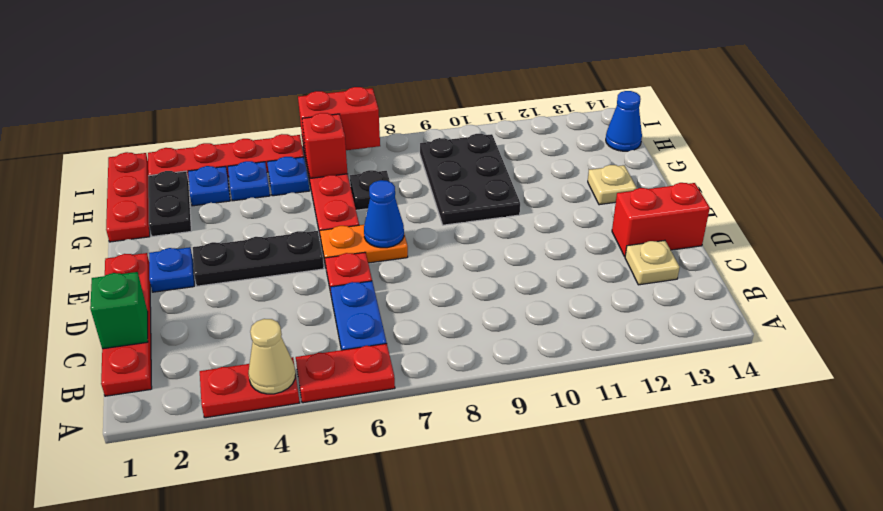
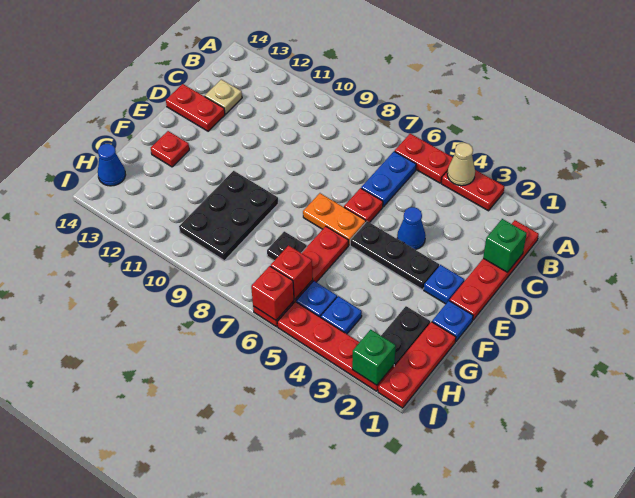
red brick D13:D14 level 1 -> red plate D13:D14 level 1
blue cone E7 level 2 -> blue cone D4 level 1
tan plate F13 level 1 -> red plate F13 level 1
blue plate H3 level 1 -> blue plate F1 level 1
none -> green brick I2 level 2
red brick I6:I7 level 2 -> red brick I6 level 2

